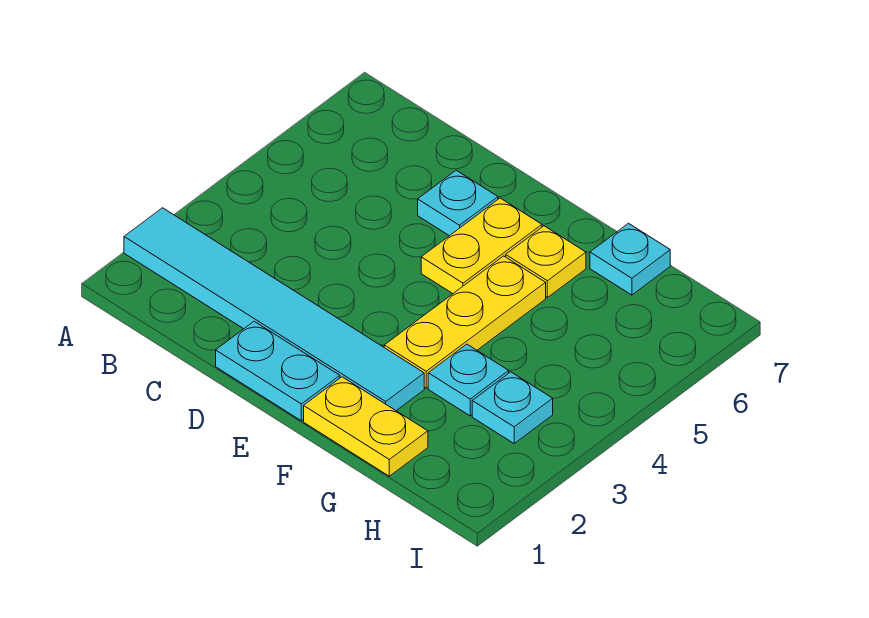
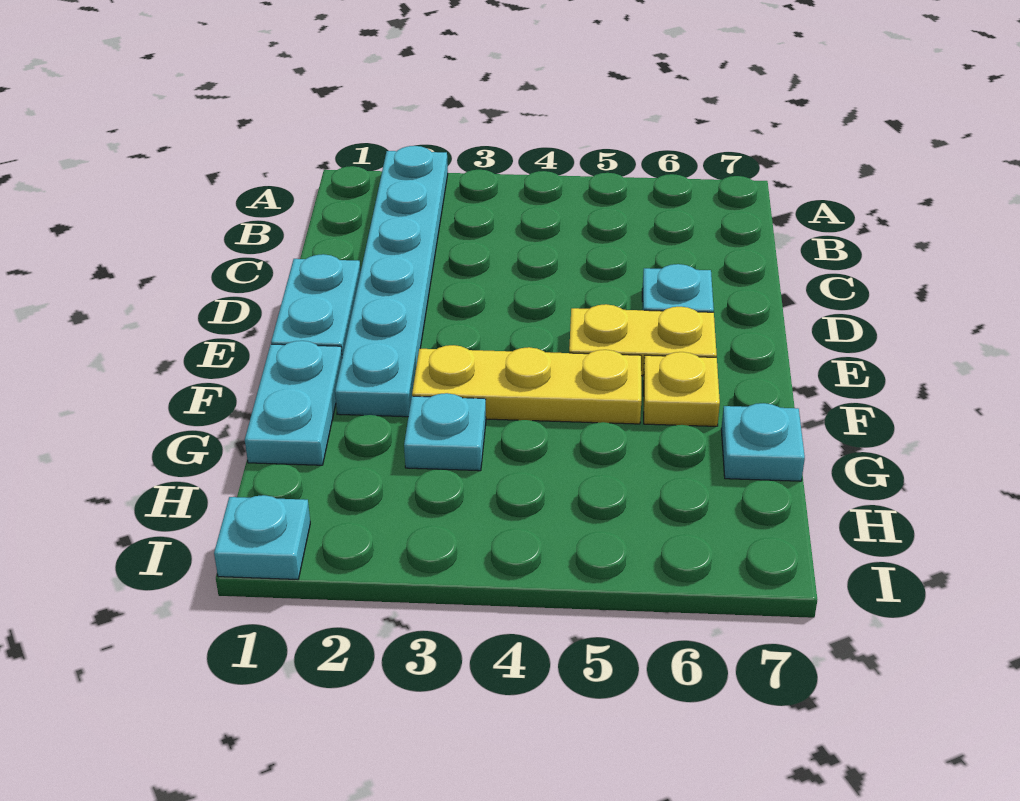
cyan tile A2:F2 level 1 -> cyan plate A2:F2 level 1
yellow plate F1:G1 level 1 -> cyan plate F1:G1 level 1
cyan plate H3 level 1 -> cyan plate I1 level 1

